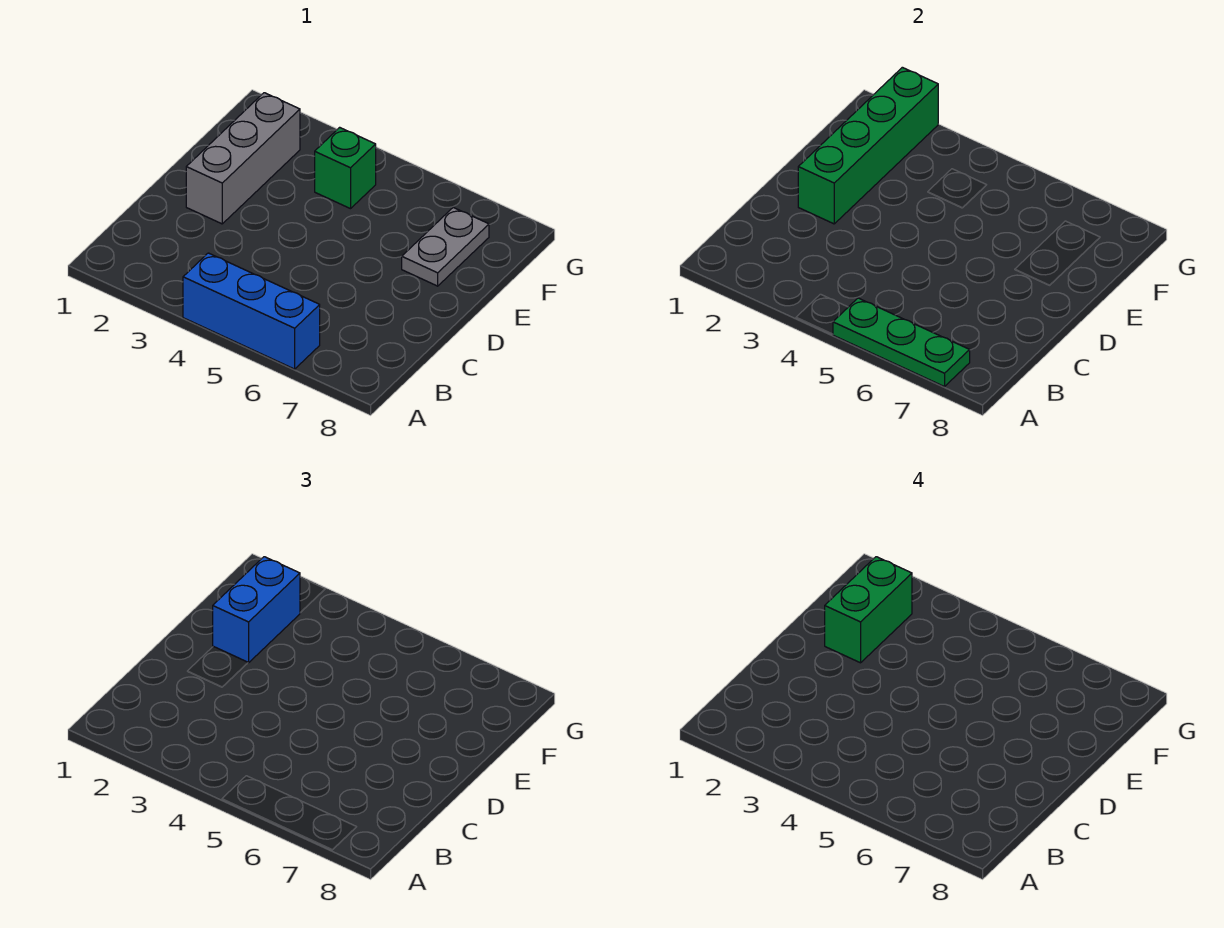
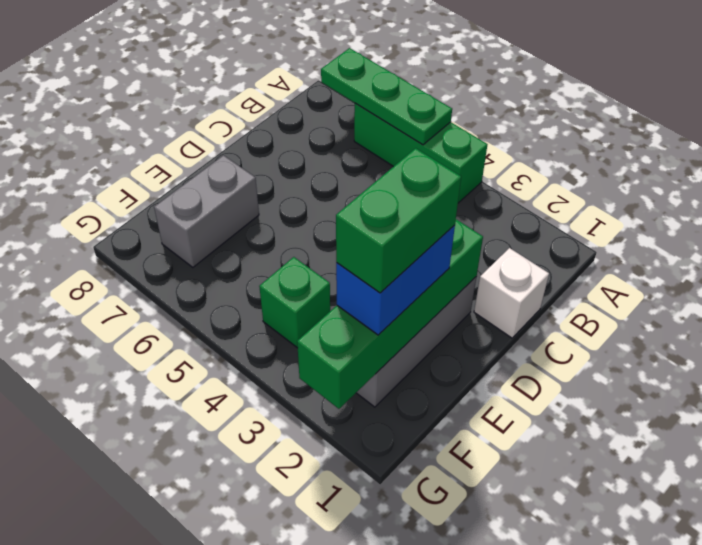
blue brick A4:A6 level 1 -> green brick A4:A6 level 1
none -> white brick C1 level 1
grey plate E7:F7 level 1 -> grey brick E7:F7 level 1

